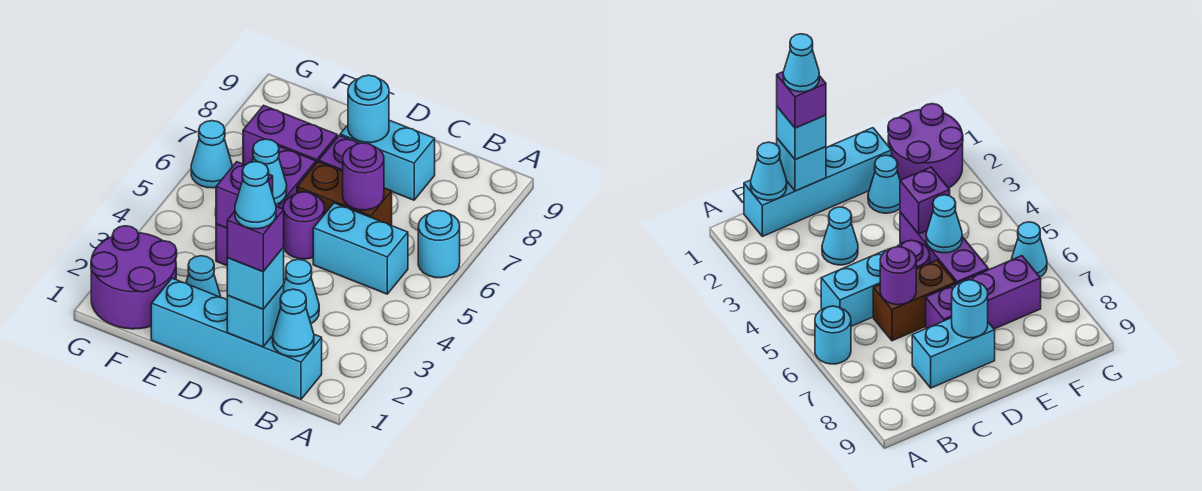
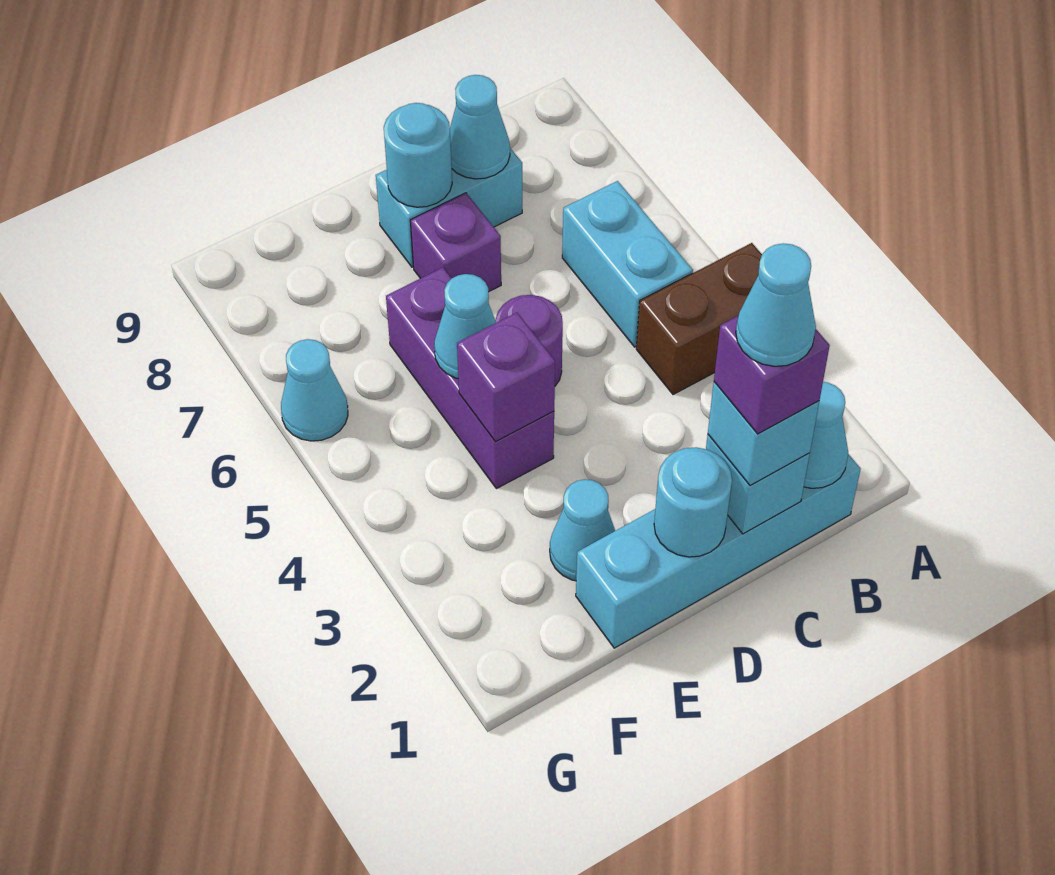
cyan round brick A6 level 1 -> cyan round brick D1 level 2
cyan brick B5:C5 level 1 -> cyan brick B5:B6 level 1
cyan cone C3 level 1 -> cyan cone C8 level 2
brown brick C6:D6 level 1 -> brown brick A4:B4 level 1
purple round brick C6 level 2 -> none
purple brick E7:F7 level 1 -> none
purple round brick F1:G2 level 1 -> none

